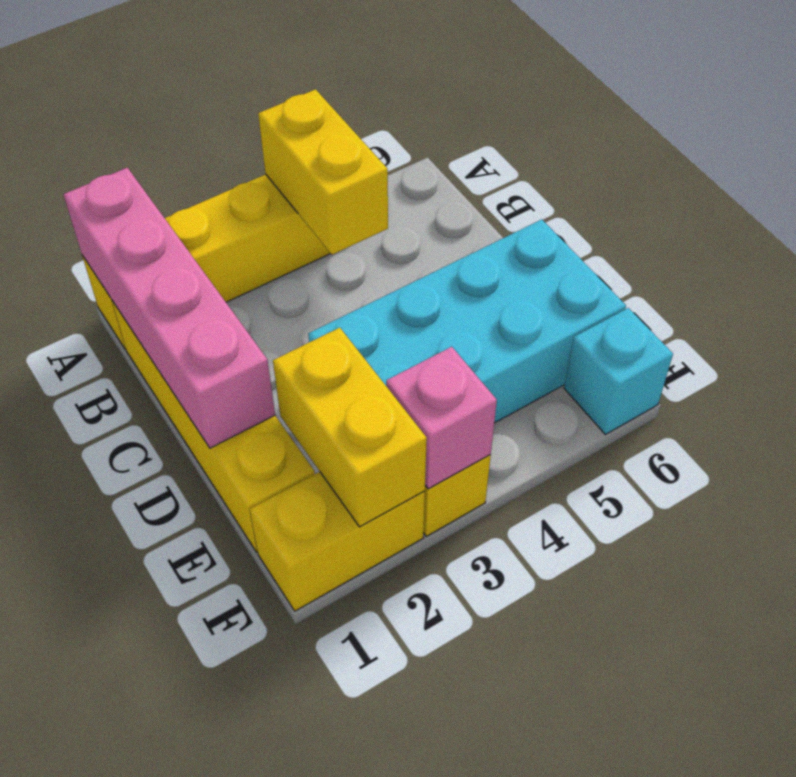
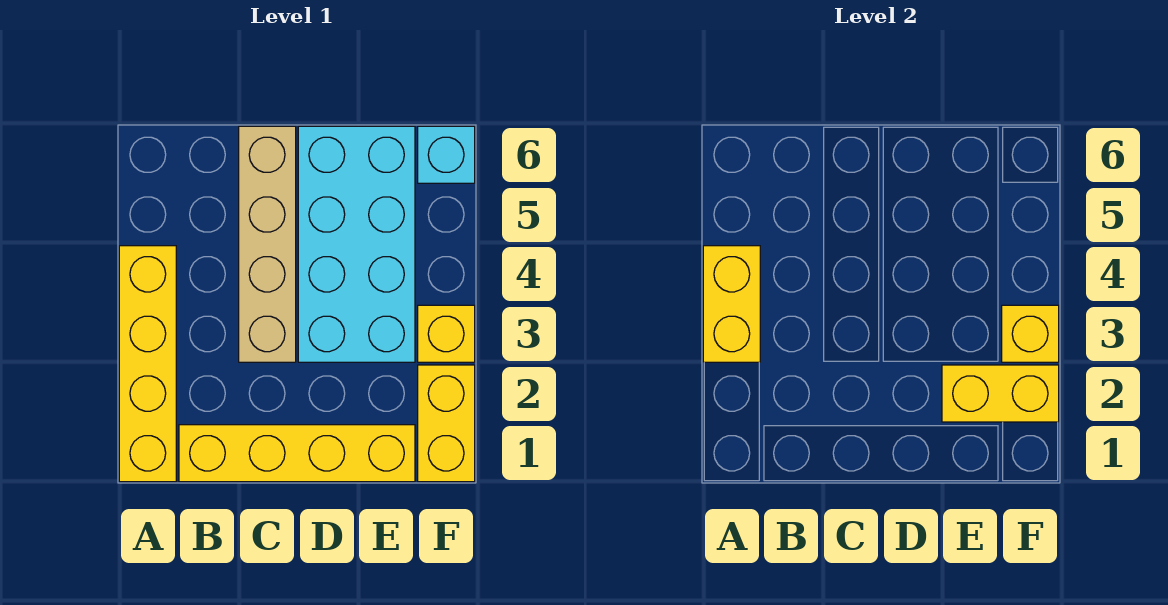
pink brick A1:D1 level 2 -> none
yellow brick A4:B4 level 2 -> yellow brick A3:A4 level 2
none -> tan brick C3:C6 level 1
pink brick F3 level 2 -> yellow brick F3 level 2

